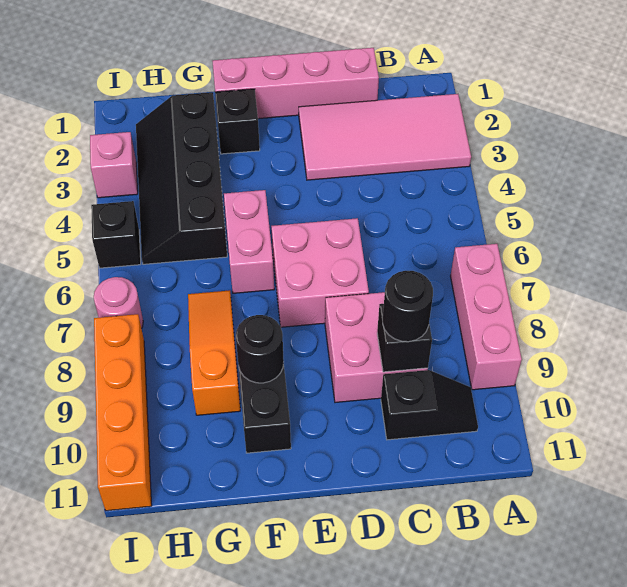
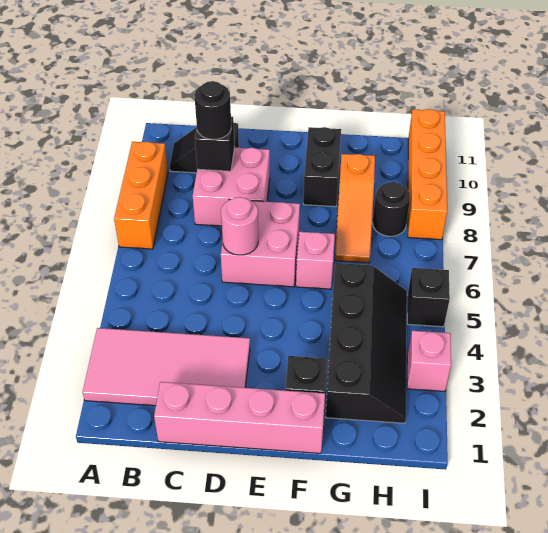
pink brick A7:A9 level 1 -> orange brick A7:A9 level 1
pink brick F5:F6 level 1 -> pink brick F6 level 1
black round brick F9 level 2 -> black round brick H8 level 1
pink round brick I7 level 1 -> pink round brick D6 level 2

